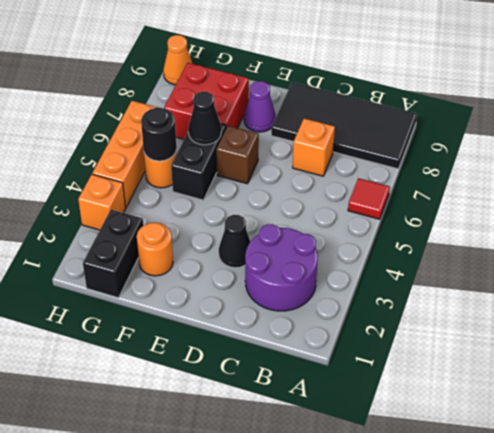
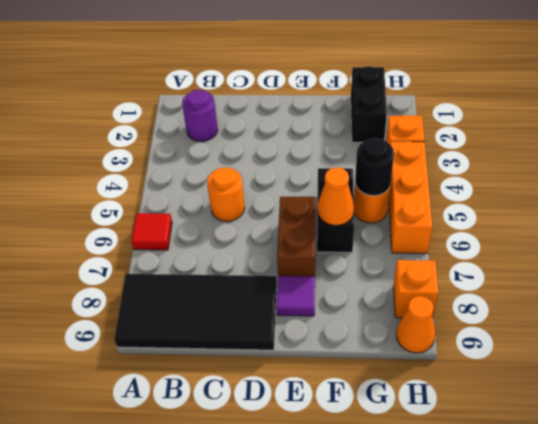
purple round brick B2:C3 level 1 -> purple round brick B2 level 1
orange brick C7 level 1 -> orange brick H8 level 1
black cone D3 level 1 -> none
brown brick E6 level 1 -> brown brick E6:E7 level 1
purple cone E8 level 1 -> purple tile E8 level 1
orange round brick F2 level 1 -> orange round brick C5 level 1
black cone F6 level 2 -> orange cone F6 level 2
red brick F7:G8 level 1 -> none

